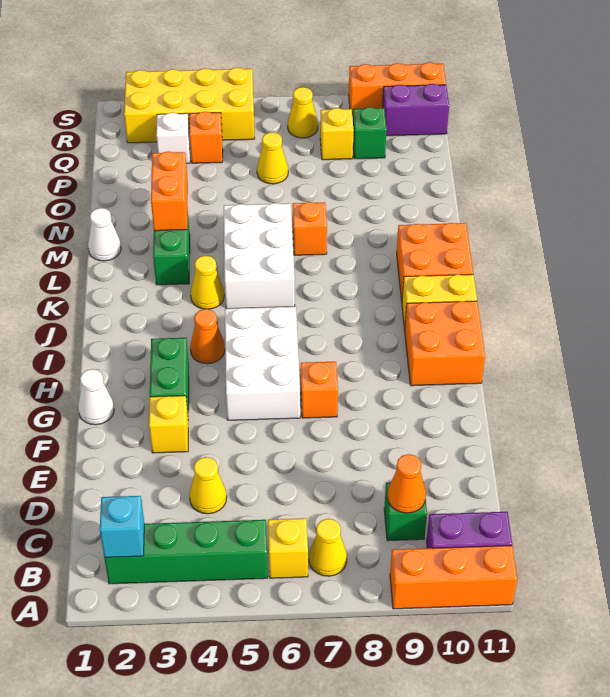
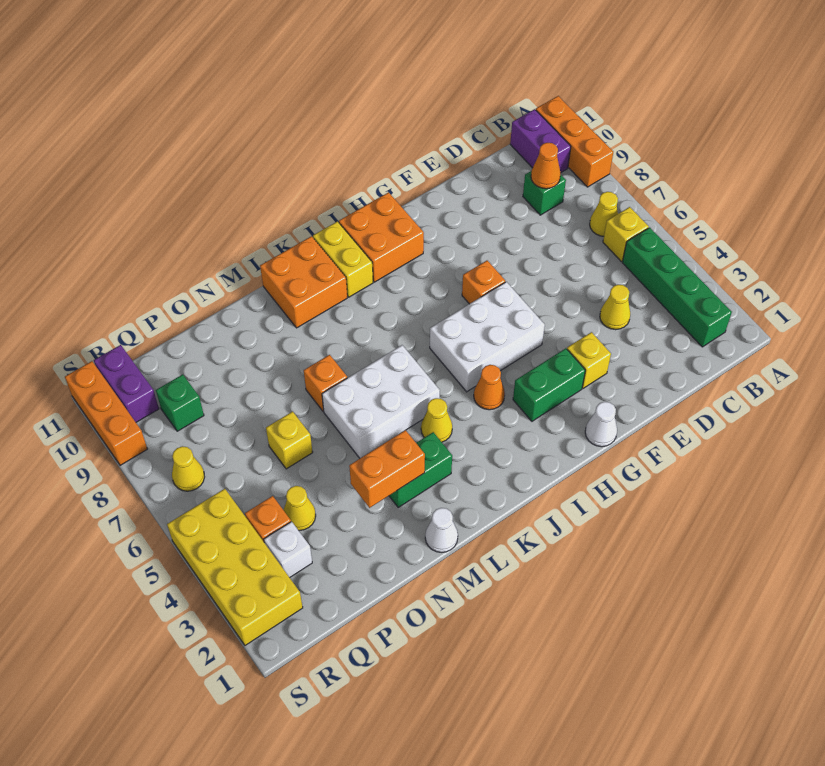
cyan brick B2 level 2 -> none
yellow cone P6 level 1 -> yellow cone P4 level 1
yellow brick Q8 level 1 -> yellow brick O6 level 1

